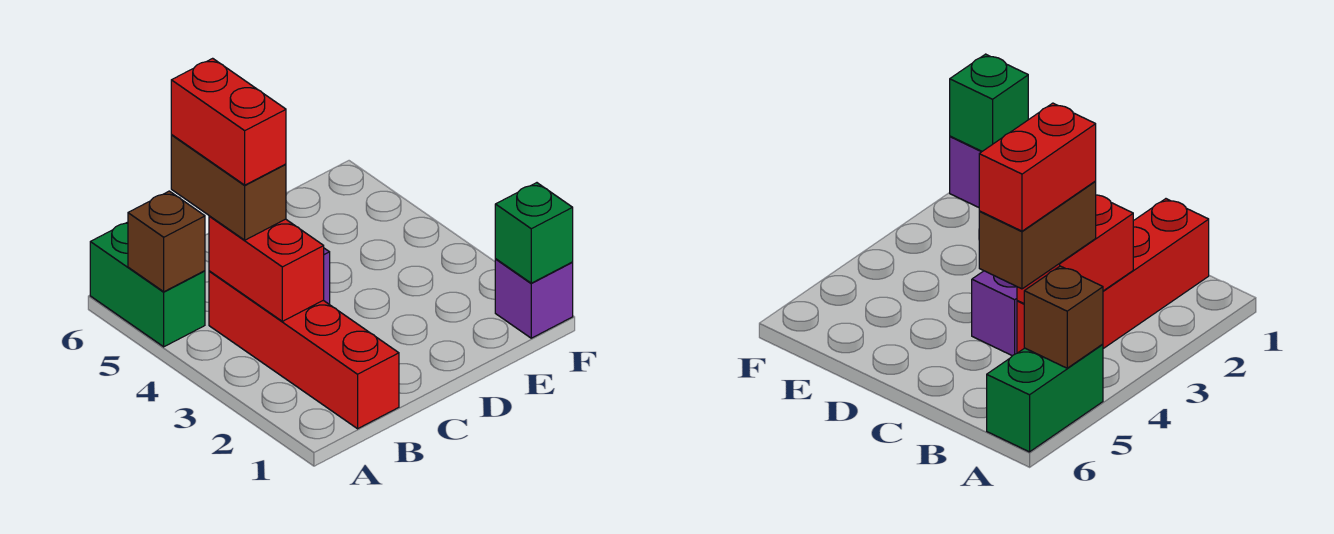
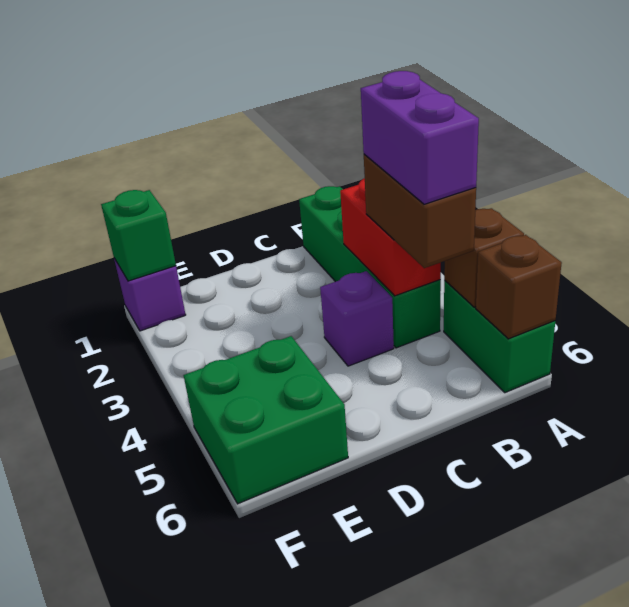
none -> brown brick A6 level 2
red brick B1:B4 level 1 -> green brick B1:B4 level 1
red brick B4:B5 level 4 -> purple brick B4:B5 level 4
none -> green brick E5:F6 level 1

